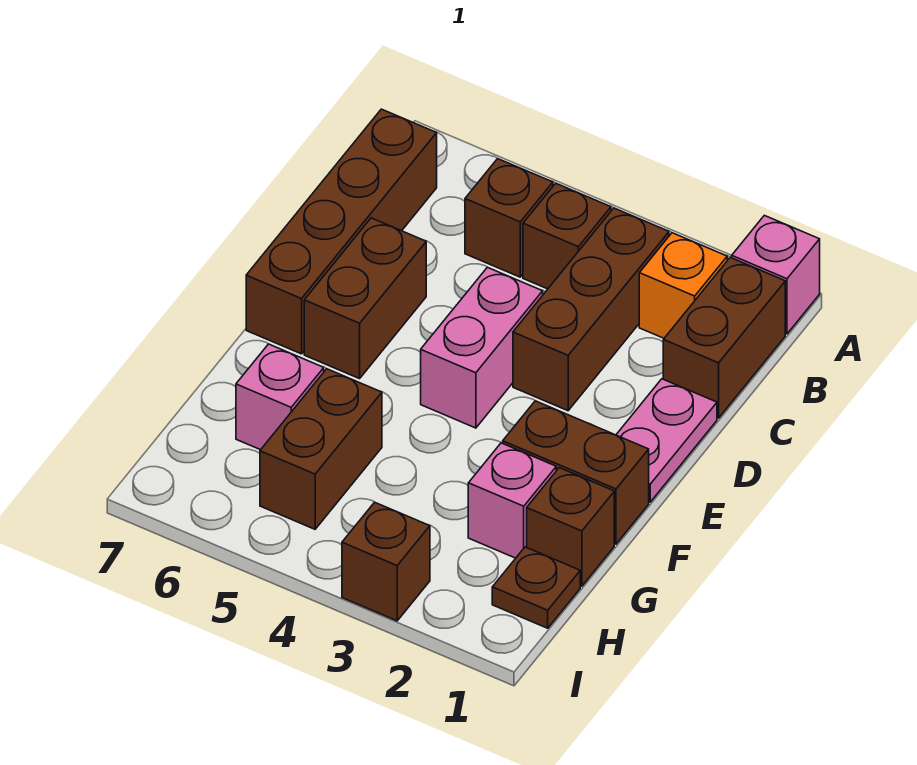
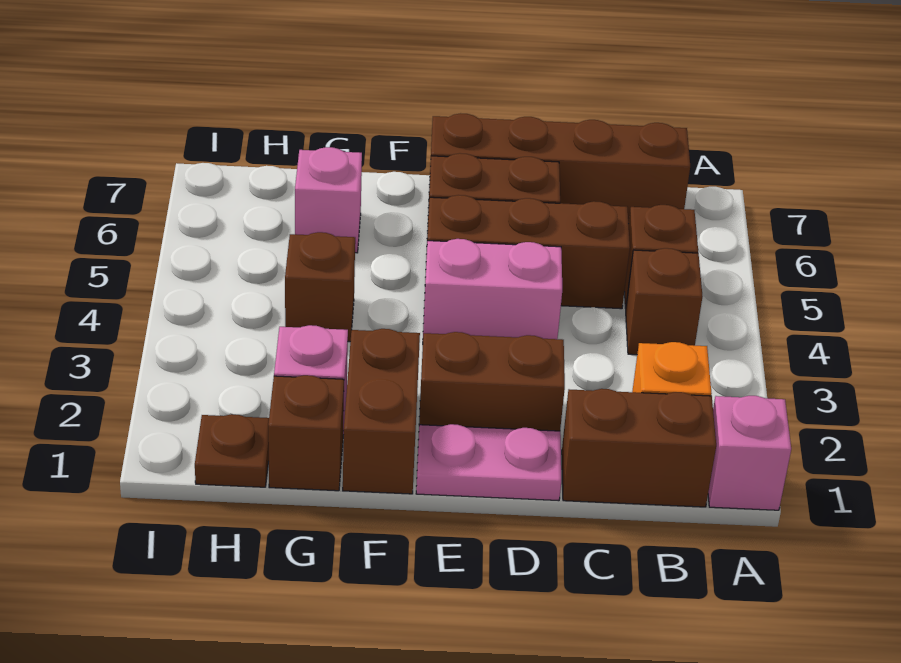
brown brick B3:D3 level 1 -> brown brick C5:E5 level 1
brown brick G5:H5 level 1 -> brown brick D2:E2 level 1
brown brick I3 level 1 -> brown brick G4 level 1

